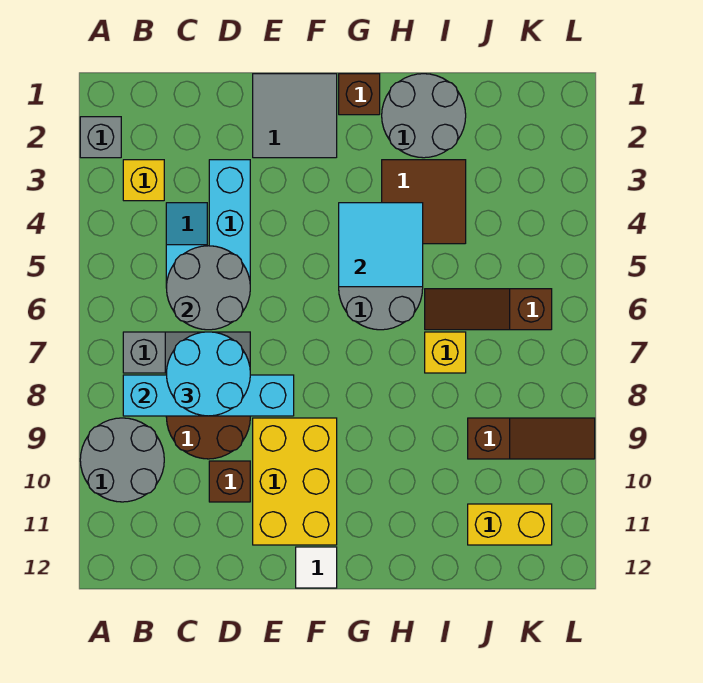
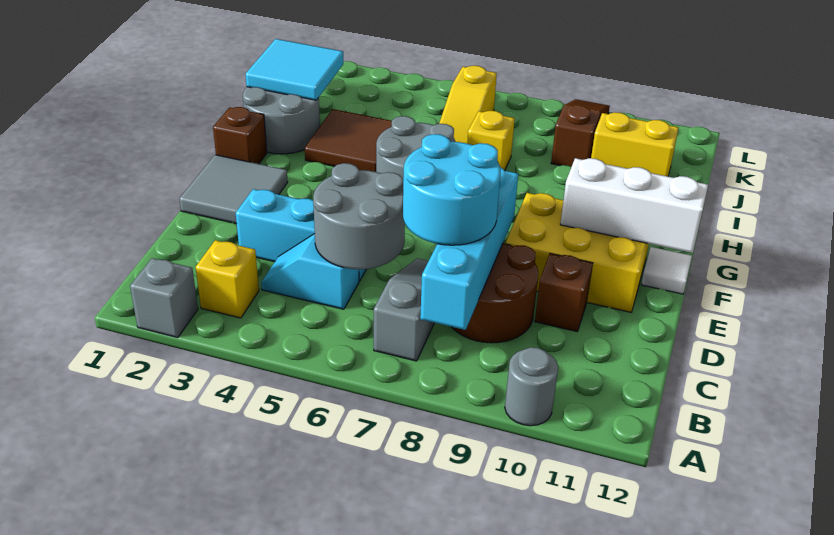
grey round brick A9:B10 level 1 -> grey round brick A10 level 1
none -> white brick F10:F12 level 2
cyan tile G4:H5 level 2 -> cyan tile I1:J2 level 2
brown slope I6:K6 level 1 top K -> yellow slope I6:K6 level 1 top K
yellow brick J11:K11 level 1 -> yellow brick J10:J11 level 1

